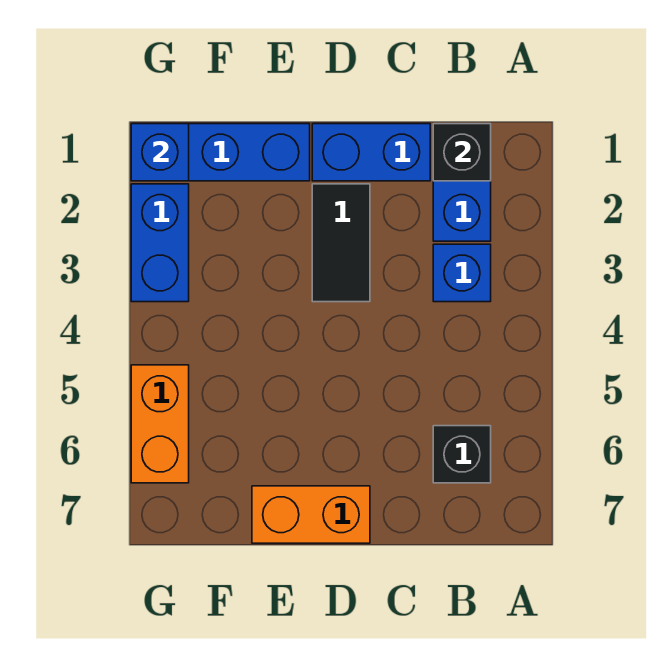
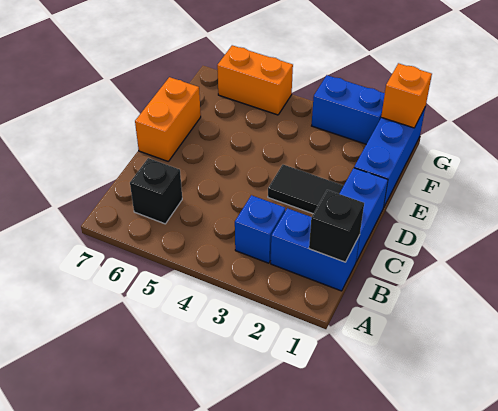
blue brick G1 level 2 -> orange brick G1 level 2

